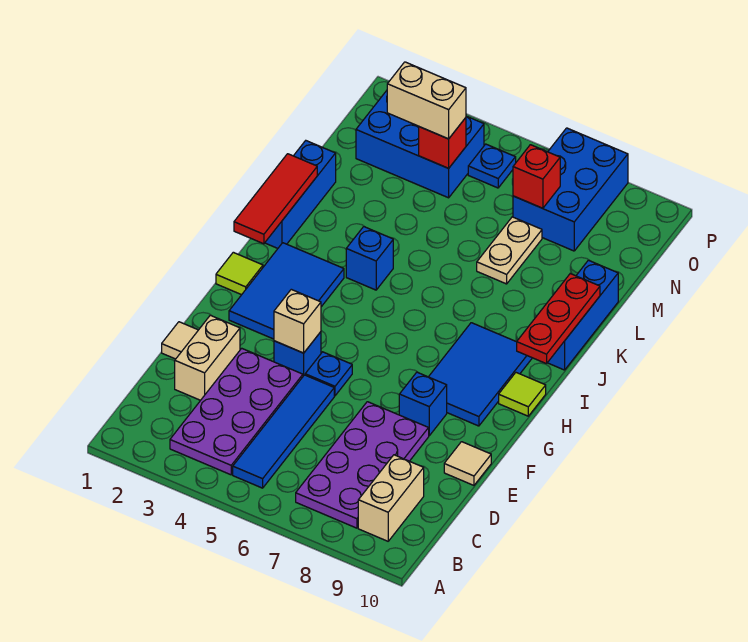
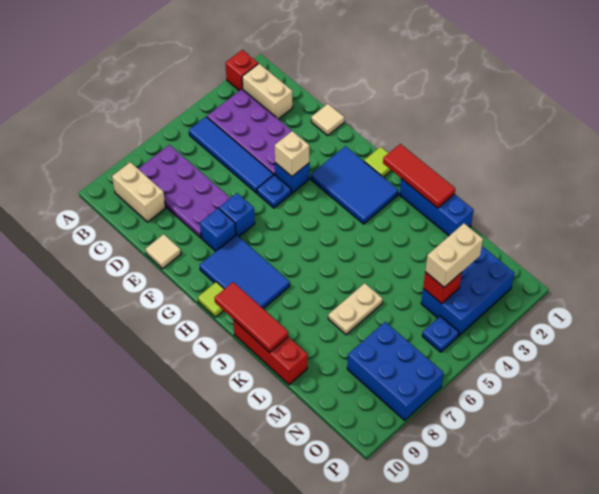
tan brick D2:E2 level 1 -> tan brick B2:C2 level 1
red plate I10:K10 level 2 -> red tile I10:K10 level 2
blue brick J4 level 1 -> blue brick F7 level 1
blue brick J10:L10 level 1 -> red brick J10:L10 level 1
tan plate L7:M7 level 1 -> tan plate L6:L7 level 1
red brick N7 level 2 -> red brick A2 level 1

